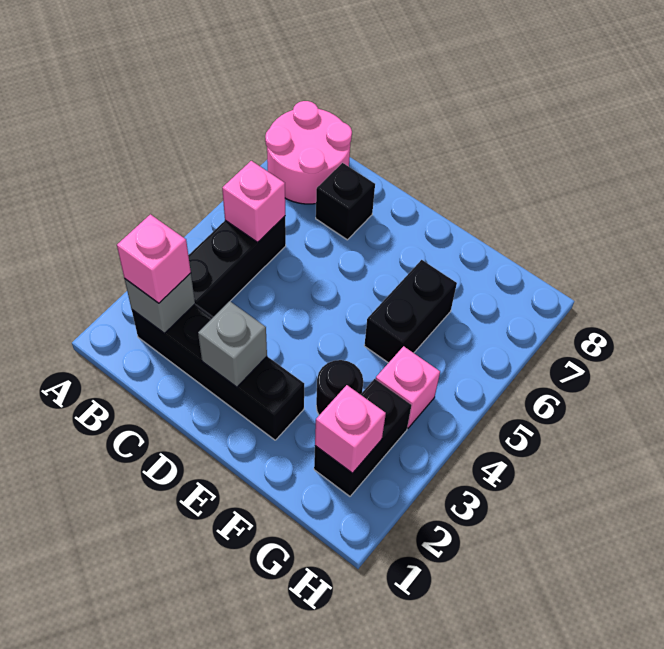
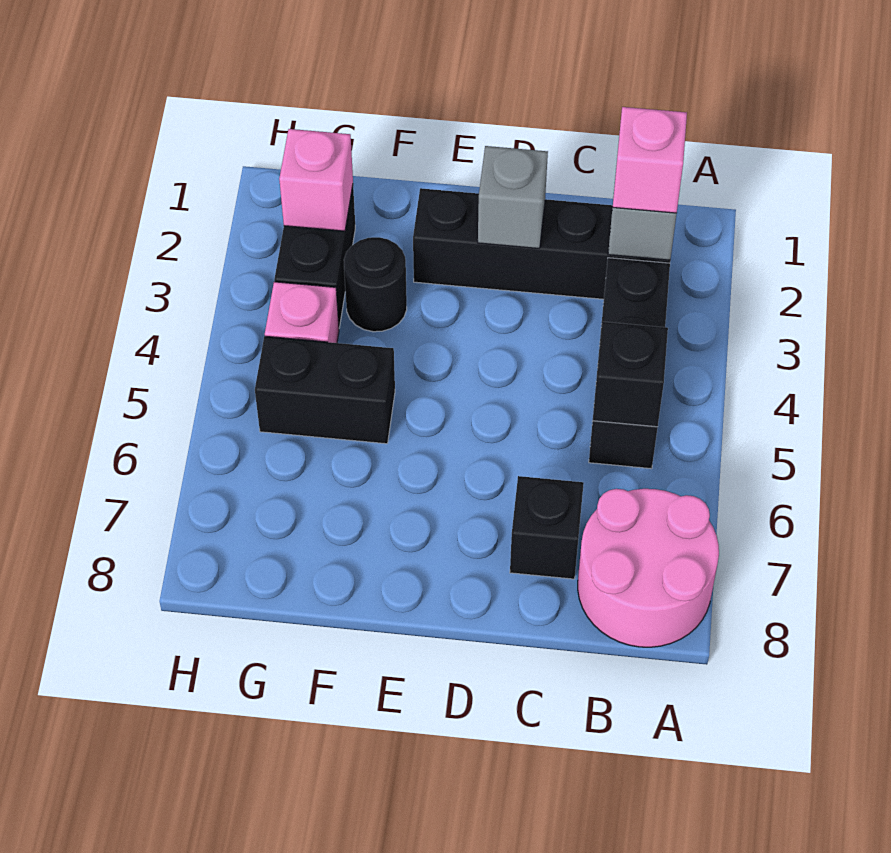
pink brick B5 level 2 -> black brick B5 level 2
black brick F5:F6 level 1 -> black brick F5:G5 level 1

